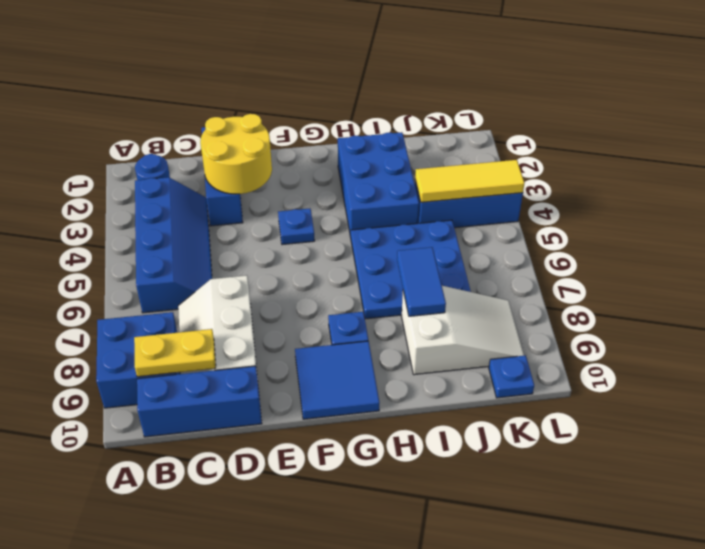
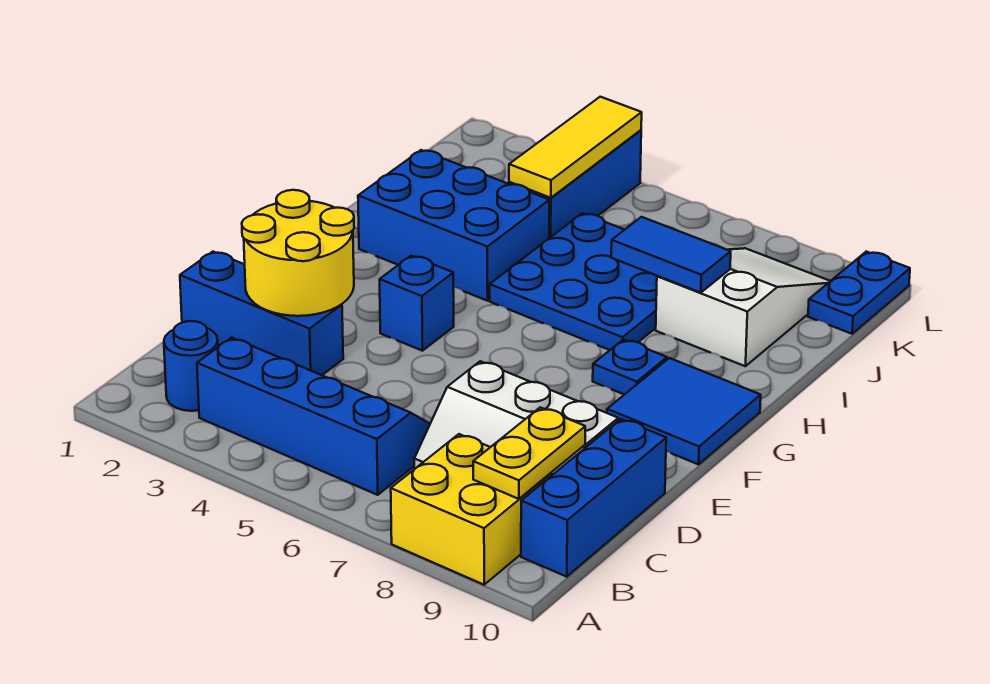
blue brick A8:B9 level 1 -> yellow brick A8:B9 level 1
blue plate F4 level 1 -> blue brick F4 level 1
blue plate K10 level 1 -> blue plate K10:L10 level 1

